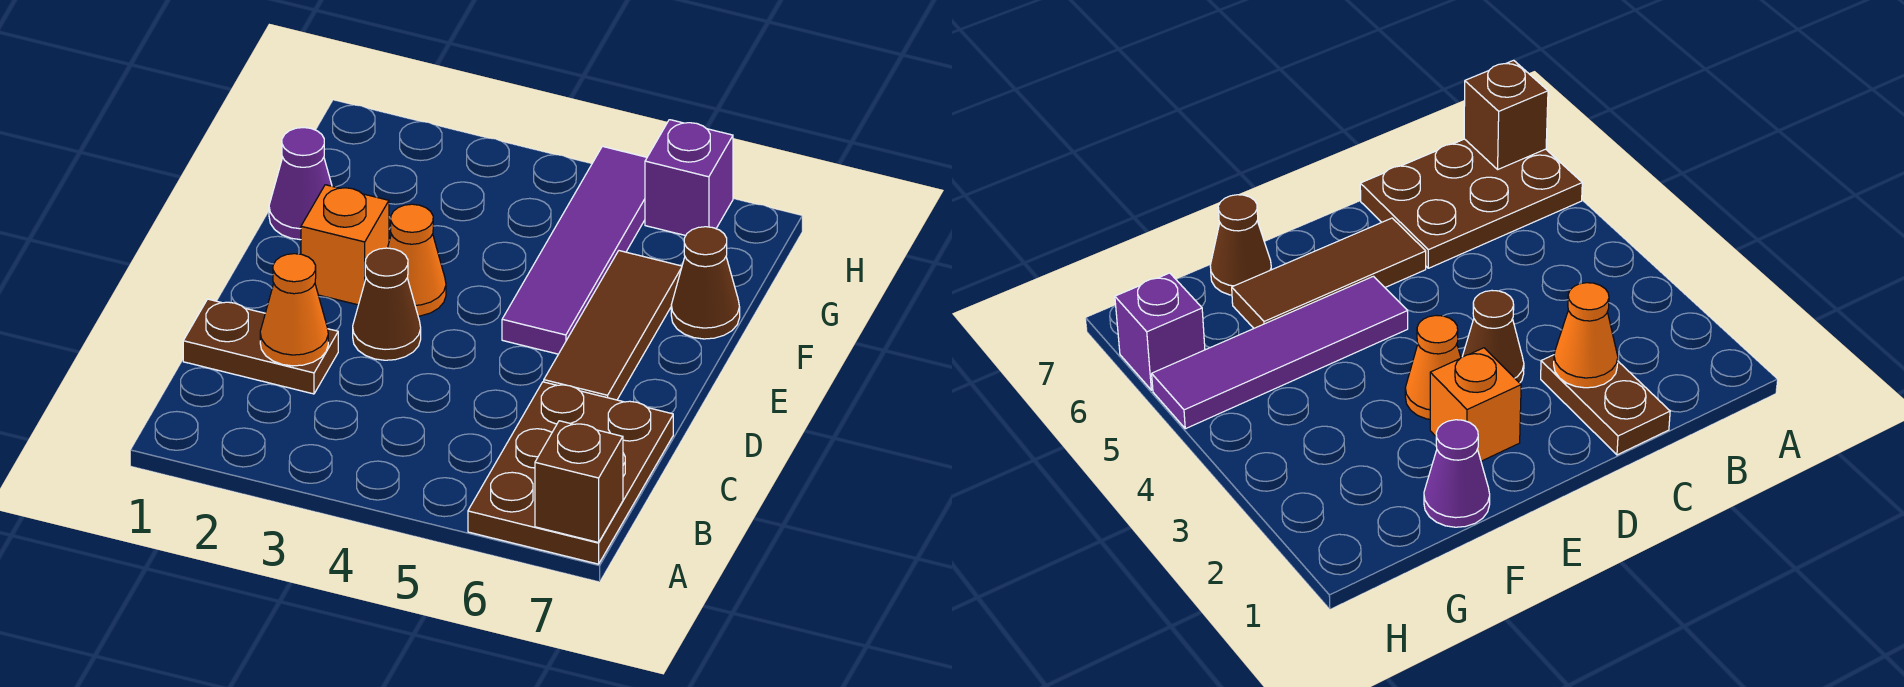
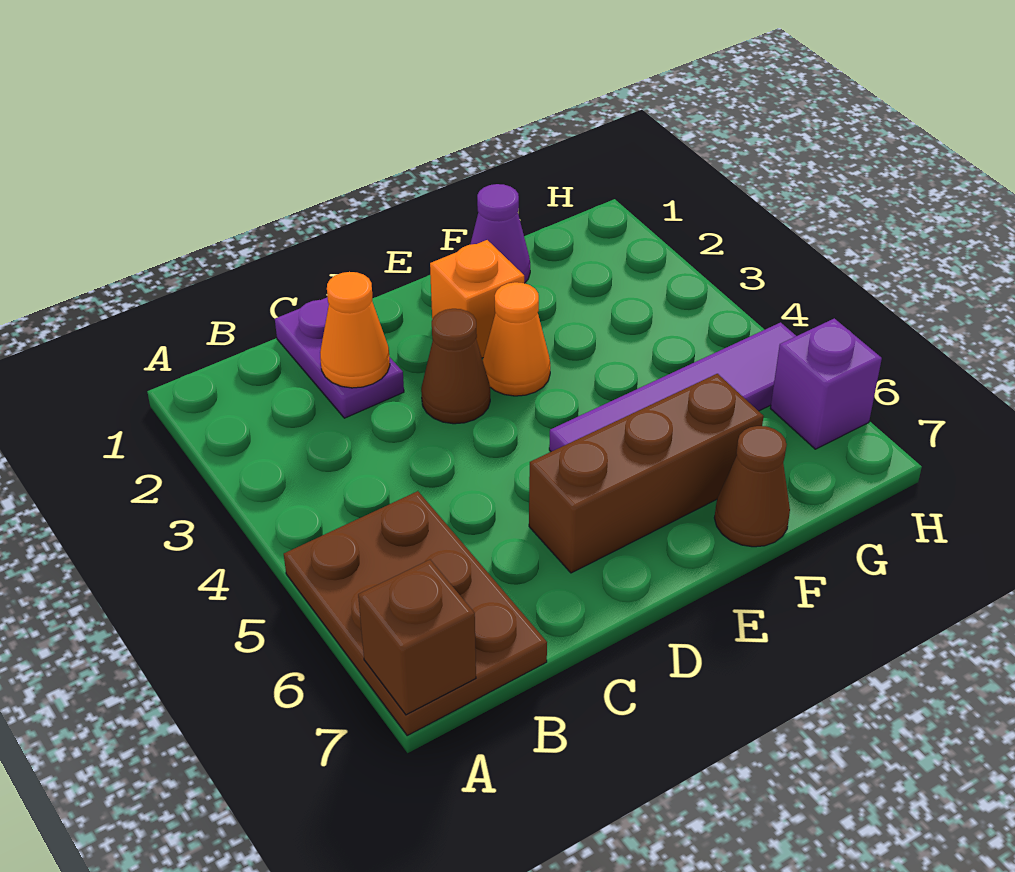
brown plate A6:C7 level 1 -> brown plate A5:B7 level 1
brown plate C1:C2 level 1 -> purple plate C1:C2 level 1
brown tile D6:F6 level 1 -> brown brick D6:F6 level 1

